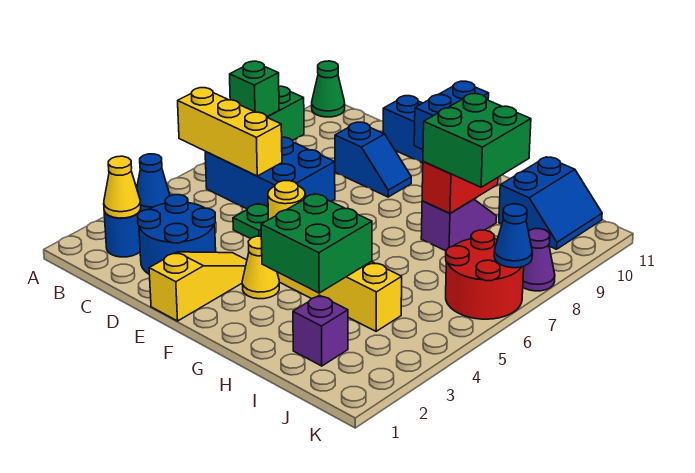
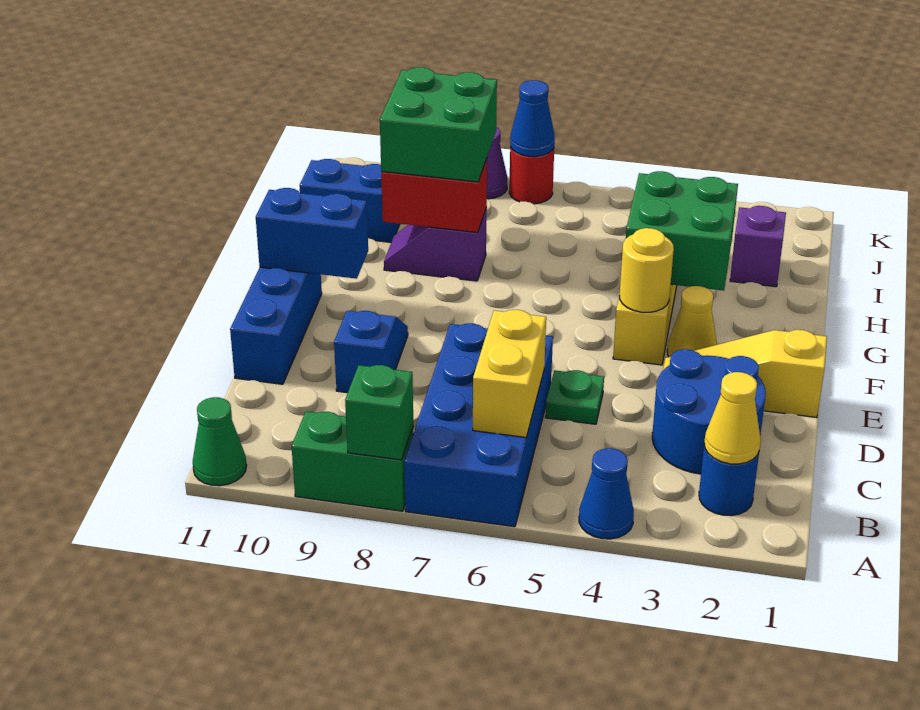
yellow brick A6:C6 level 2 -> yellow brick B6:C6 level 2
blue brick B6:D7 level 1 -> blue brick A6:D7 level 1
red round brick J6:K7 level 1 -> red round brick K7 level 1

